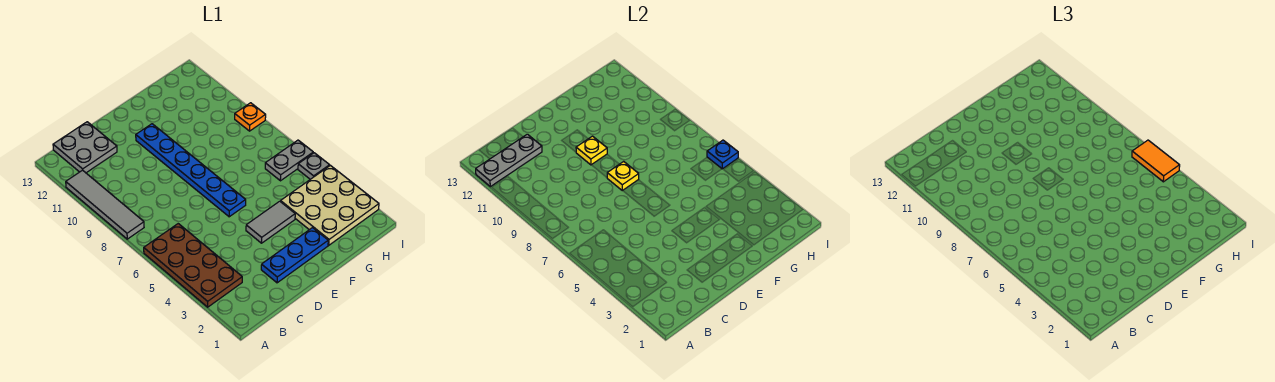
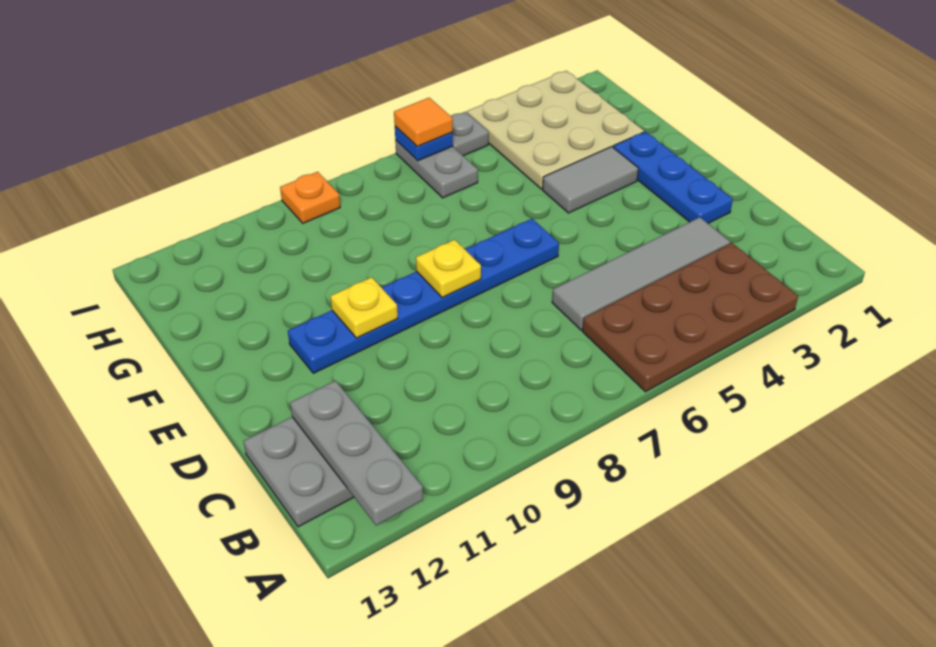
grey tile A8:A11 level 1 -> grey tile C3:C6 level 1
grey tile E4:F4 level 1 -> grey tile F3:F4 level 1
orange tile I5:I6 level 3 -> orange tile I6 level 3

